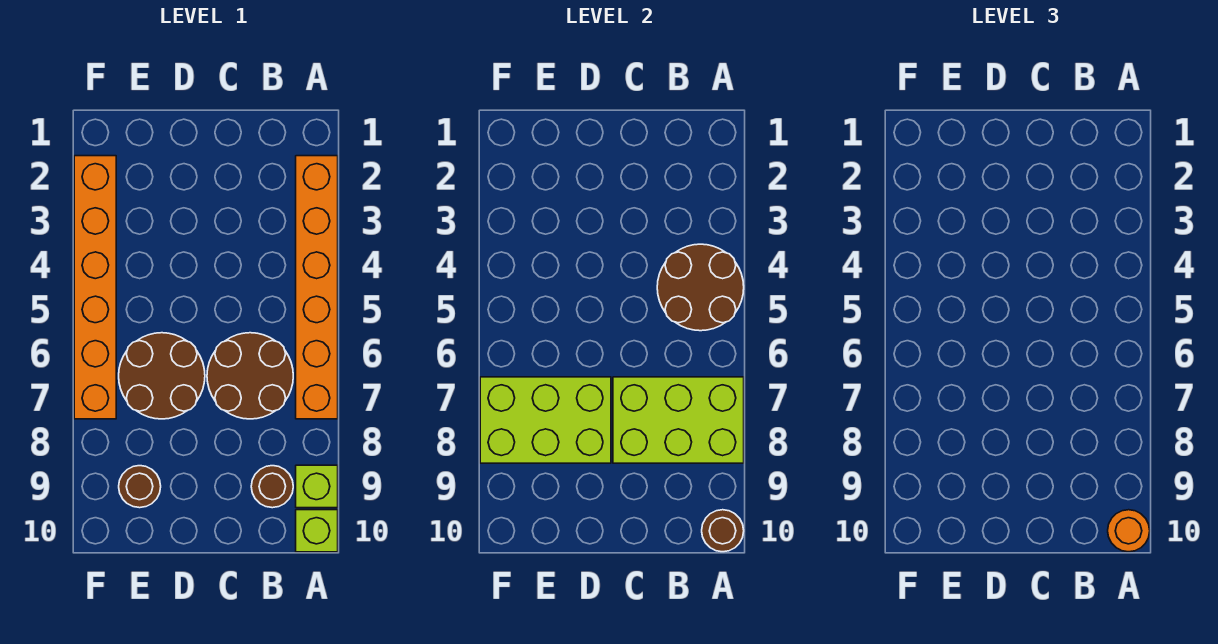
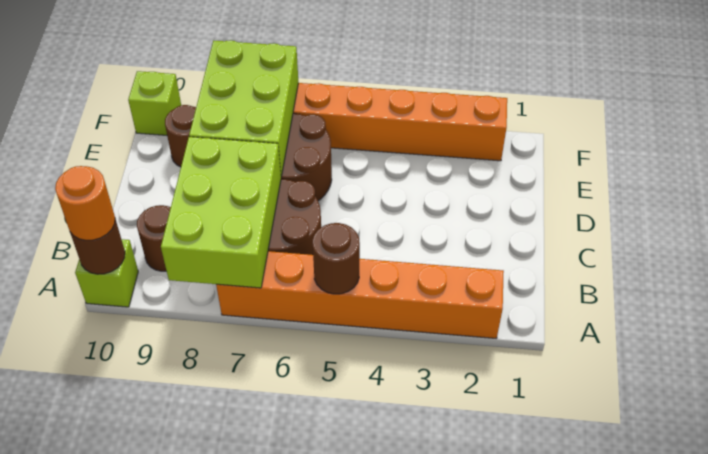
brown round brick A4:B5 level 2 -> brown round brick A5 level 2
lime brick A9 level 1 -> lime brick F10 level 1

